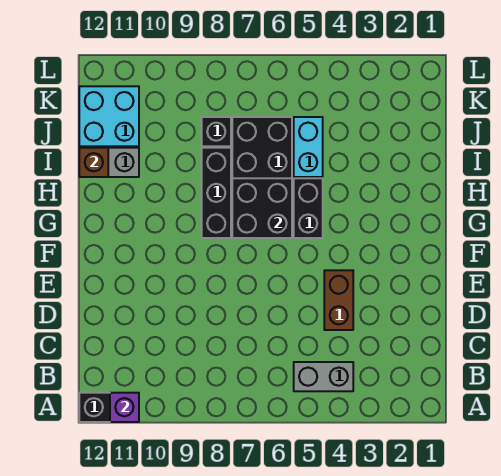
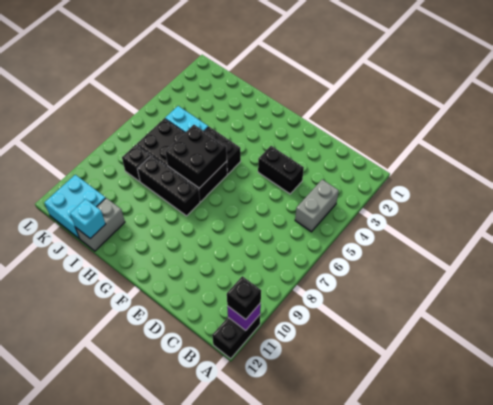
none -> black brick A11 level 3
brown brick D4:E4 level 1 -> black brick D4:E4 level 1
brown brick I12 level 2 -> cyan brick I12 level 2

